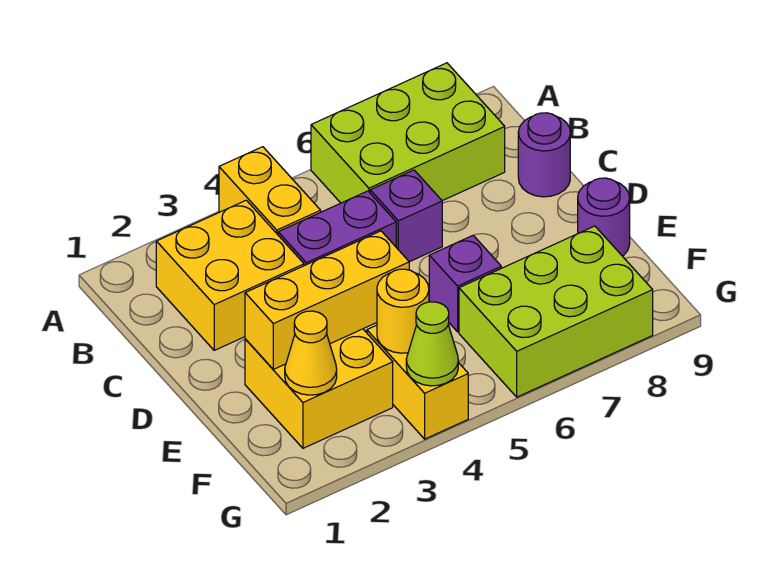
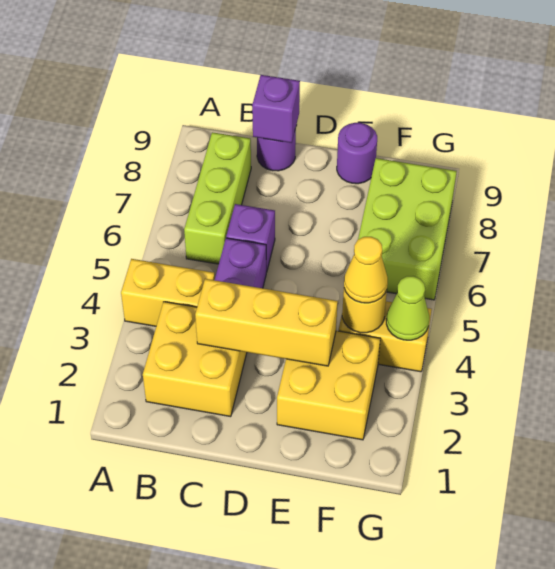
lime brick A6:B8 level 1 -> lime brick B6:B8 level 1
yellow brick E2:E4 level 2 -> yellow brick C3:E3 level 2
purple brick E6 level 1 -> purple brick C9 level 2
yellow cone F2 level 2 -> yellow cone F4 level 3

